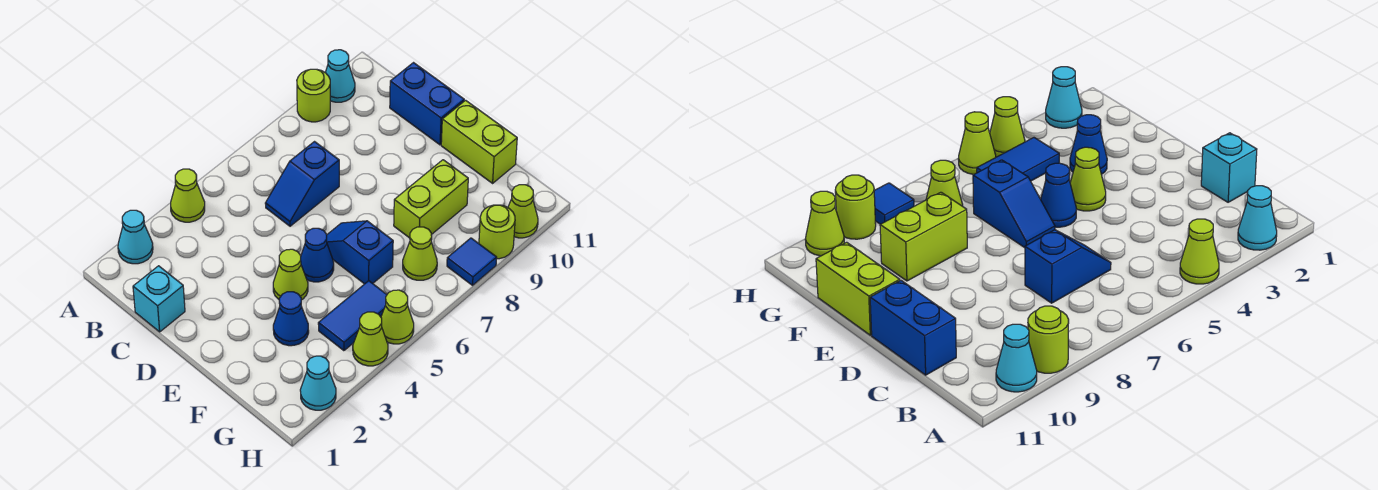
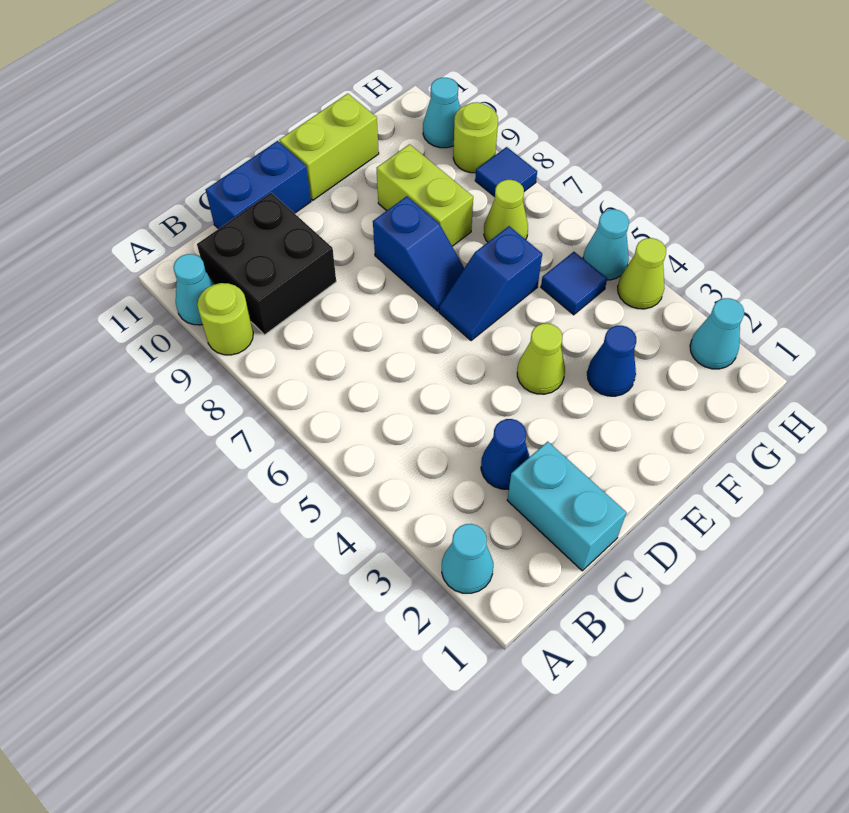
lime cone A4 level 1 -> none
none -> black brick B9:C10 level 1
cyan brick C1 level 1 -> cyan brick C1:C2 level 1
blue slope C6:C7 level 1 top 7 -> blue slope E7:E8 level 1 top 8
blue cone E5 level 1 -> blue cone C3 level 1
blue tile G4:G5 level 1 -> blue tile G5 level 1
lime cone H5 level 1 -> cyan cone H5 level 1
lime cone H10 level 1 -> cyan cone H10 level 1

